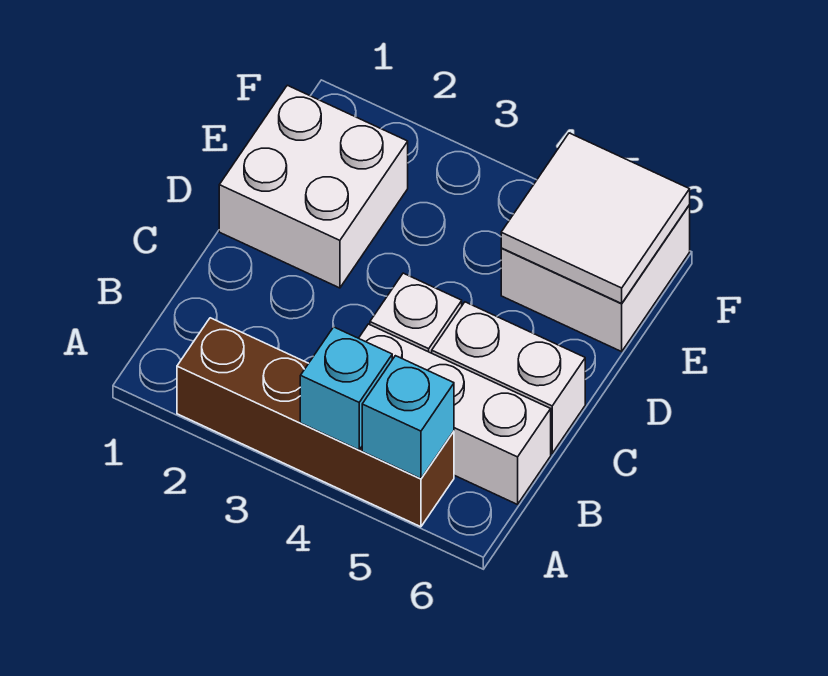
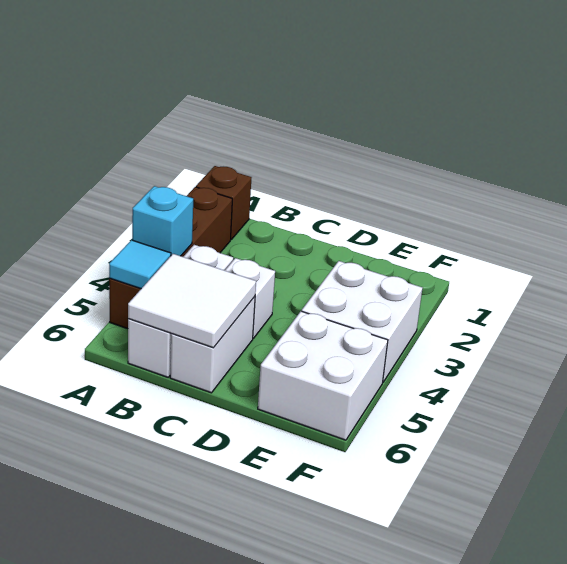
none -> brown brick A1 level 1
cyan brick A5 level 2 -> cyan tile A5 level 2
white brick D1:E2 level 1 -> white brick E3:F4 level 1
white tile E5:F6 level 2 -> white tile B5:C6 level 2

